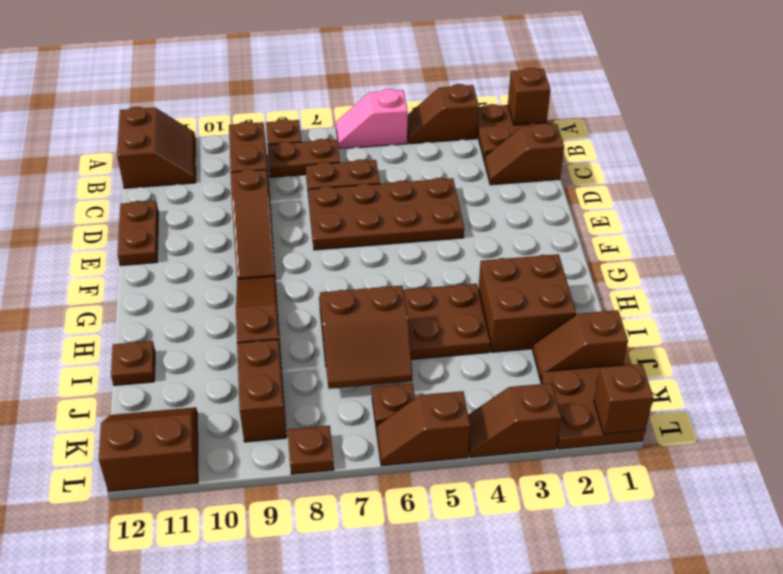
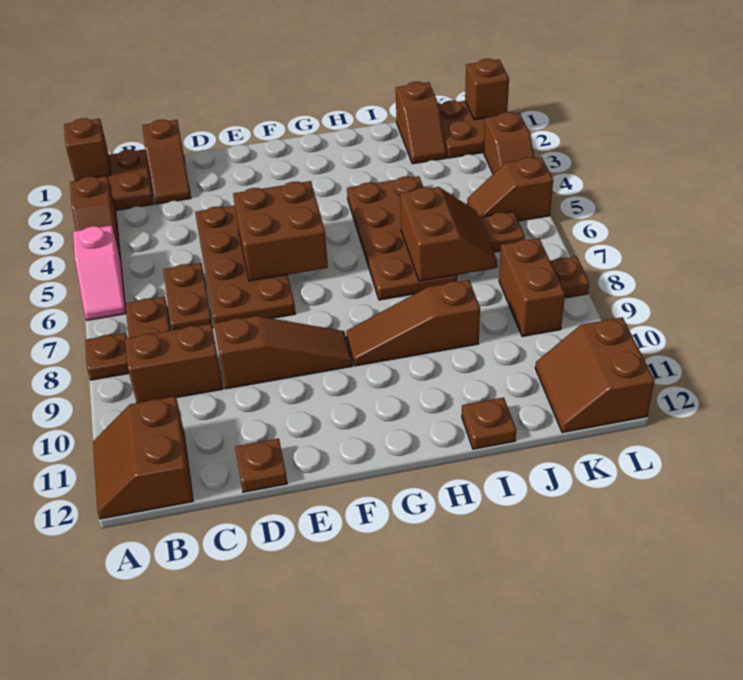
brown slope A11:B12 level 1 top 12 -> brown slope A11:B12 level 1 top B
brown plate D12:E12 level 1 -> brown plate D12 level 1
brown brick H2:I3 level 1 -> brown brick E5:F6 level 2
brown brick J9:K9 level 1 -> brown brick K8:K9 level 1
brown slope L5:L6 level 1 top 5 -> brown slope K5:L5 level 1 top L

